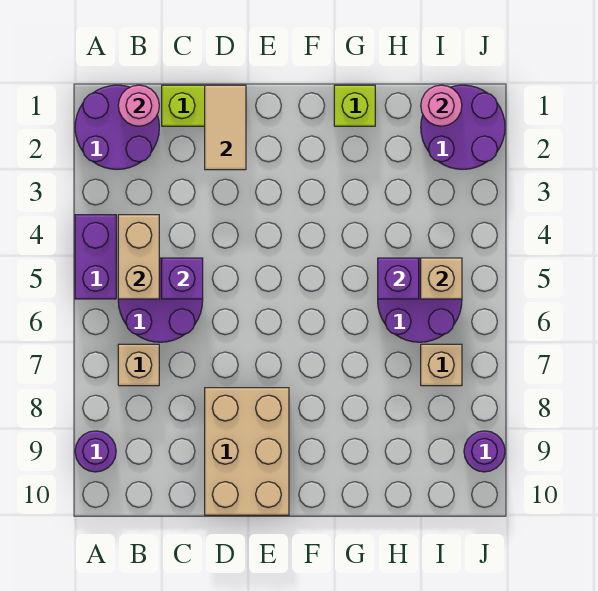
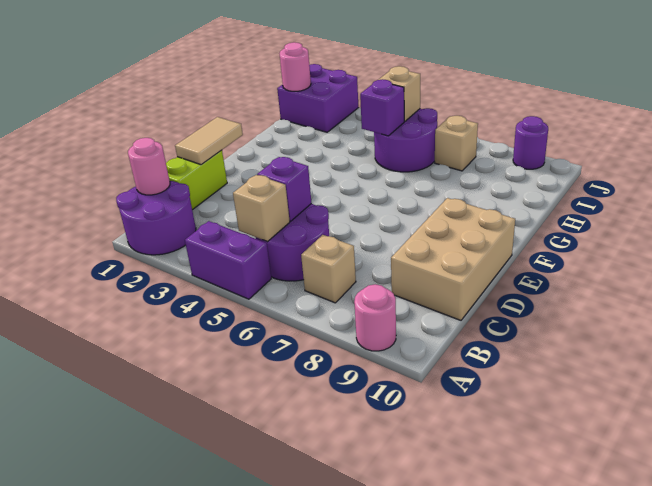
purple round brick A9 level 1 -> pink round brick A9 level 1
tan brick B4:B5 level 2 -> tan brick B5 level 2
tan tile D1:D2 level 2 -> tan tile D1:E1 level 2
tan brick D8:E10 level 1 -> tan brick C9:E10 level 1
lime brick G1 level 1 -> none
purple round brick I1:J2 level 1 -> purple brick I1:J2 level 1

